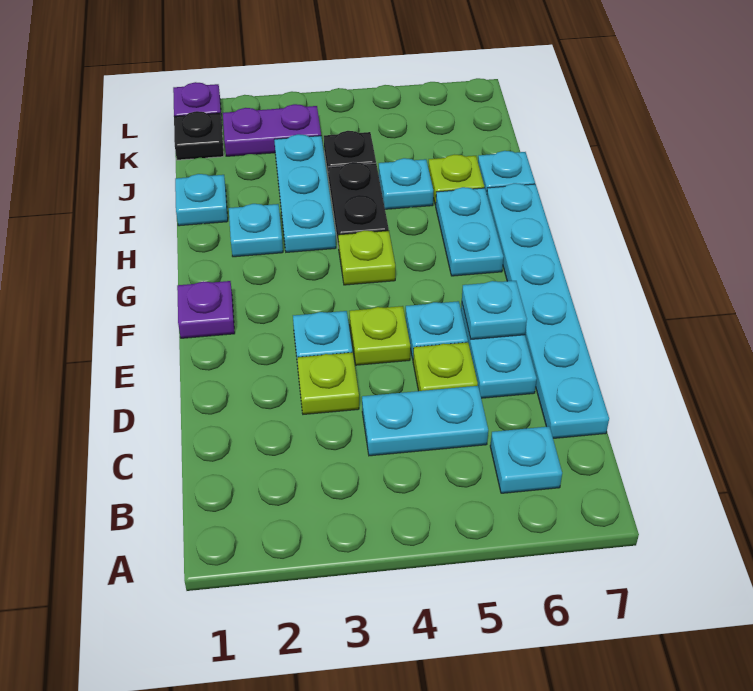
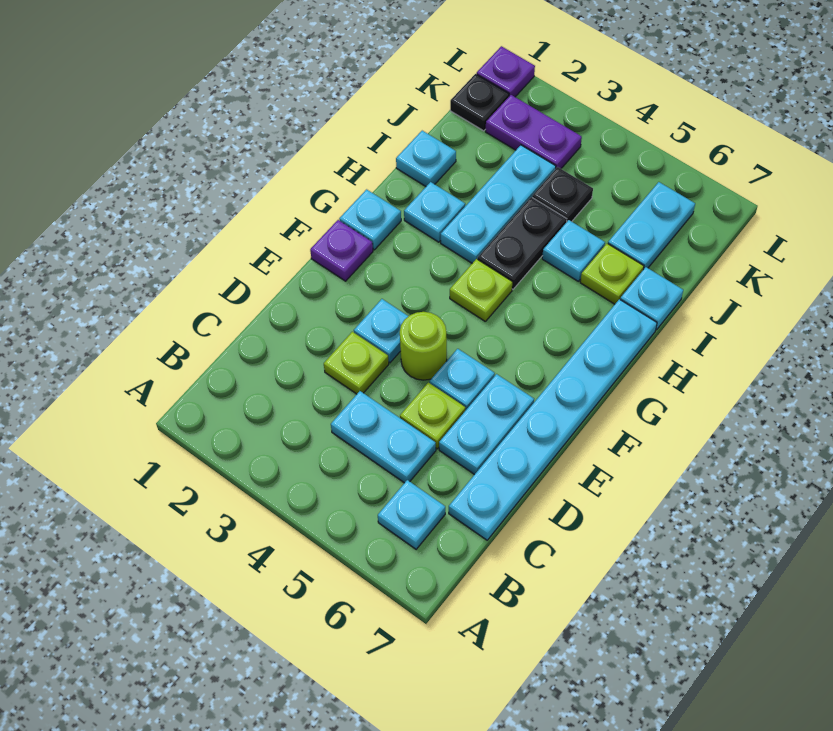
lime plate E4 level 1 -> lime round brick E4 level 1
cyan plate E6 level 2 -> cyan plate G1 level 1
cyan plate G6:H6 level 1 -> cyan plate J6:K6 level 1

